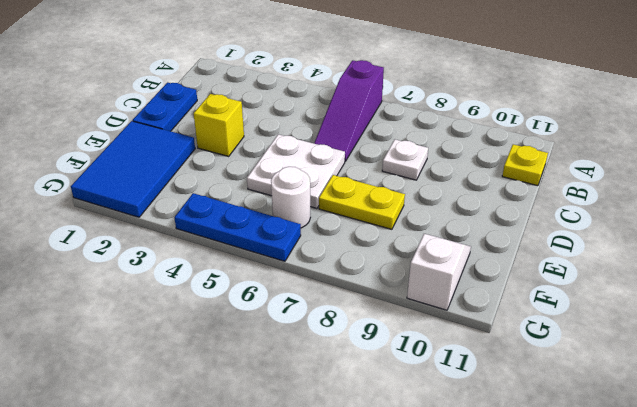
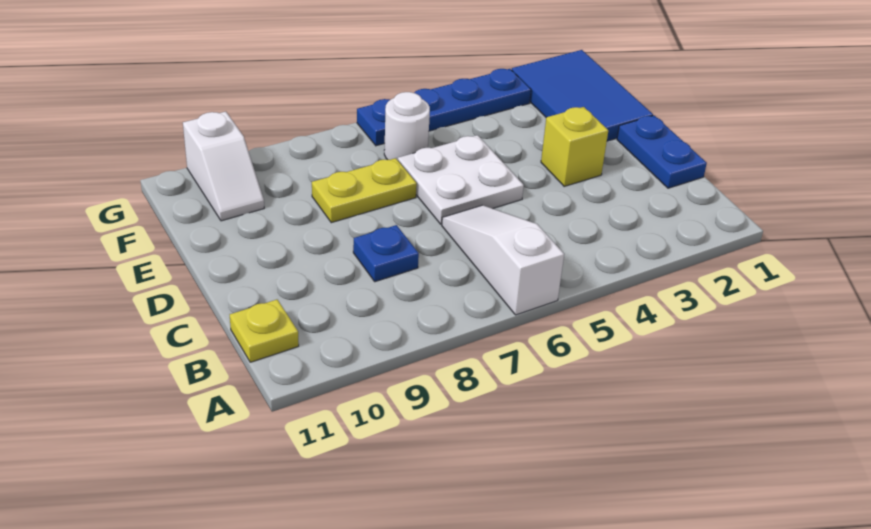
purple slope A6:C6 level 1 top A -> white slope A6:C6 level 1 top A
white plate C8 level 1 -> blue plate C8 level 1
blue plate G4:G6 level 1 -> blue plate G3:G6 level 1

